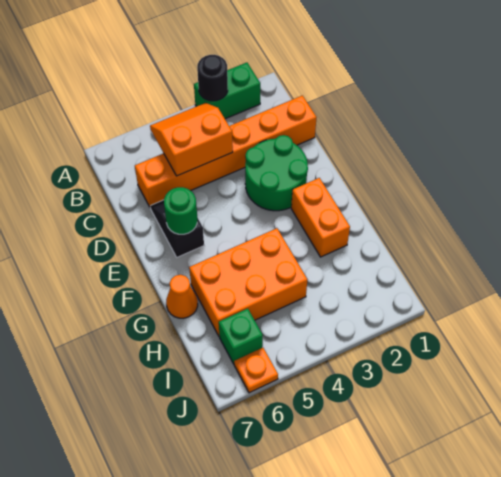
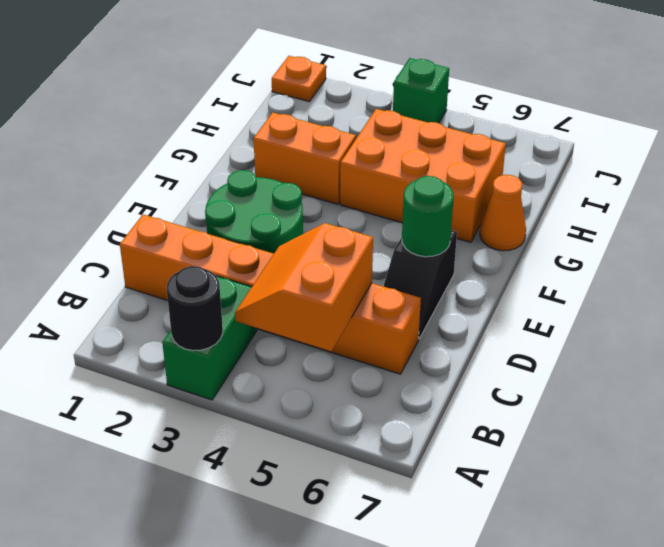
green brick A2:A3 level 1 -> green brick A3:B3 level 1
orange slope B4:C5 level 2 top C -> orange slope B4:C5 level 2 top 5
orange brick F2:G2 level 1 -> orange brick G2:G3 level 1
green brick I6 level 1 -> green brick J4 level 1
orange plate J6 level 1 -> orange plate J1 level 1

